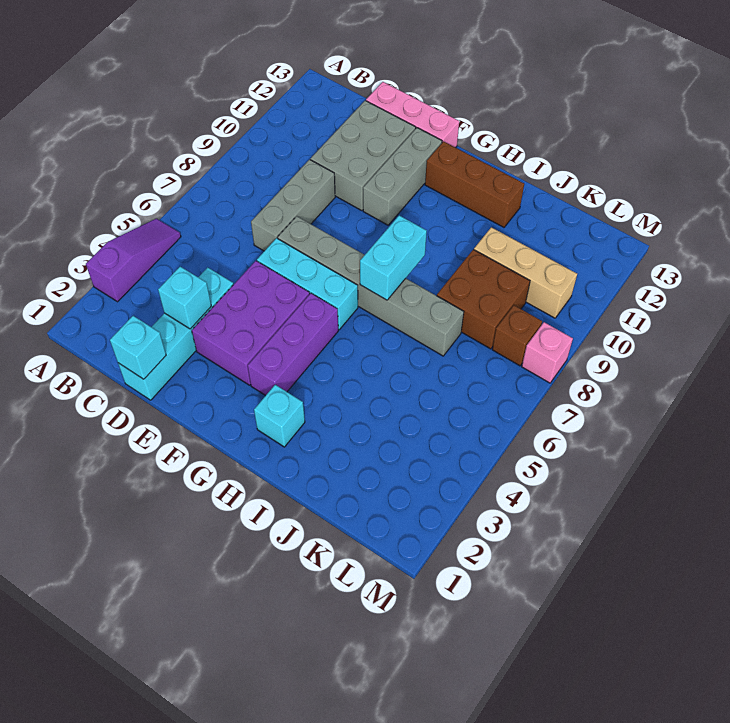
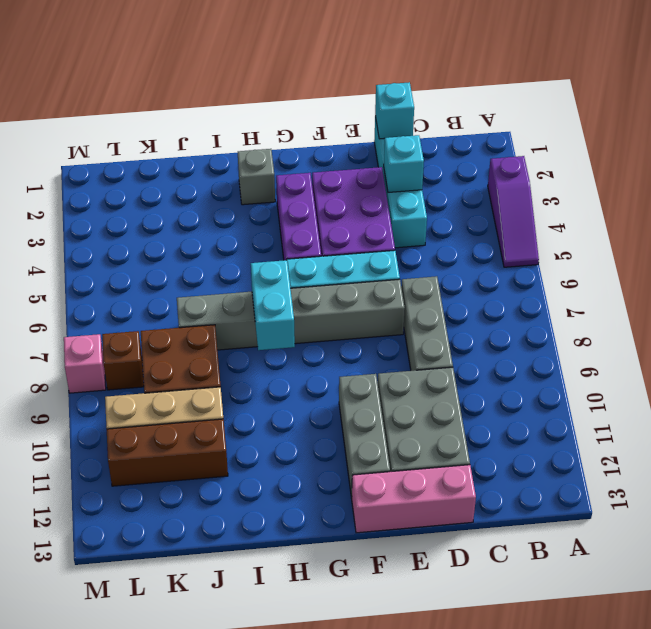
brown brick G12:I12 level 1 -> brown brick J11:L11 level 1
cyan brick H2 level 1 -> grey brick H2 level 1

